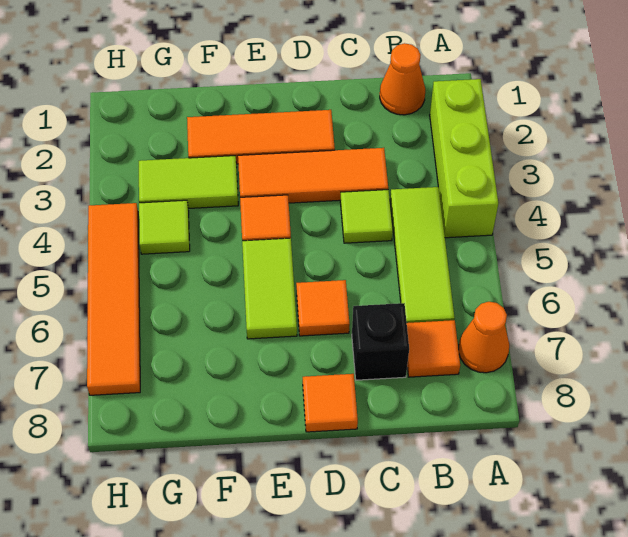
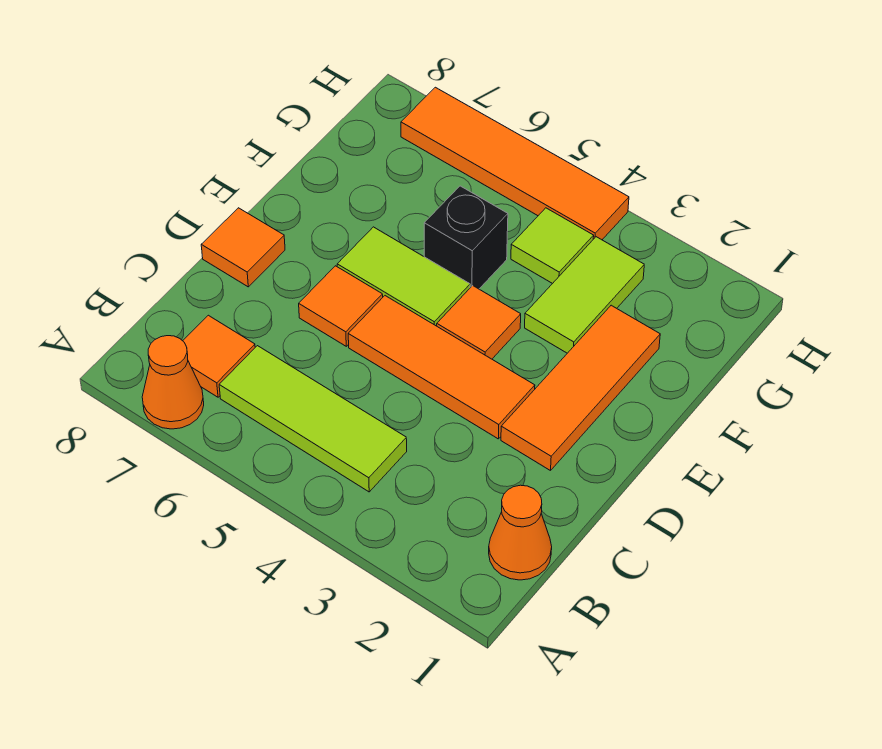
lime brick A2:A4 level 1 -> none
orange tile C3:E3 level 1 -> orange tile D3:D5 level 1
lime tile C4 level 1 -> none
black brick C7 level 1 -> black brick F5 level 1

